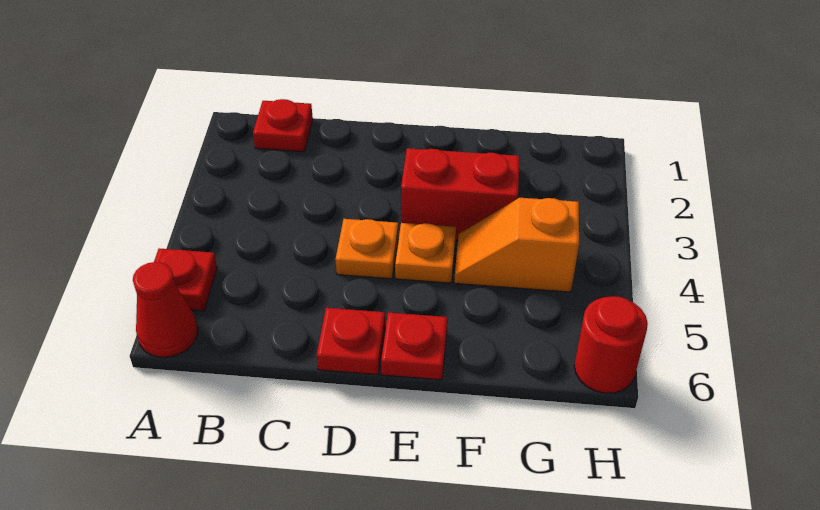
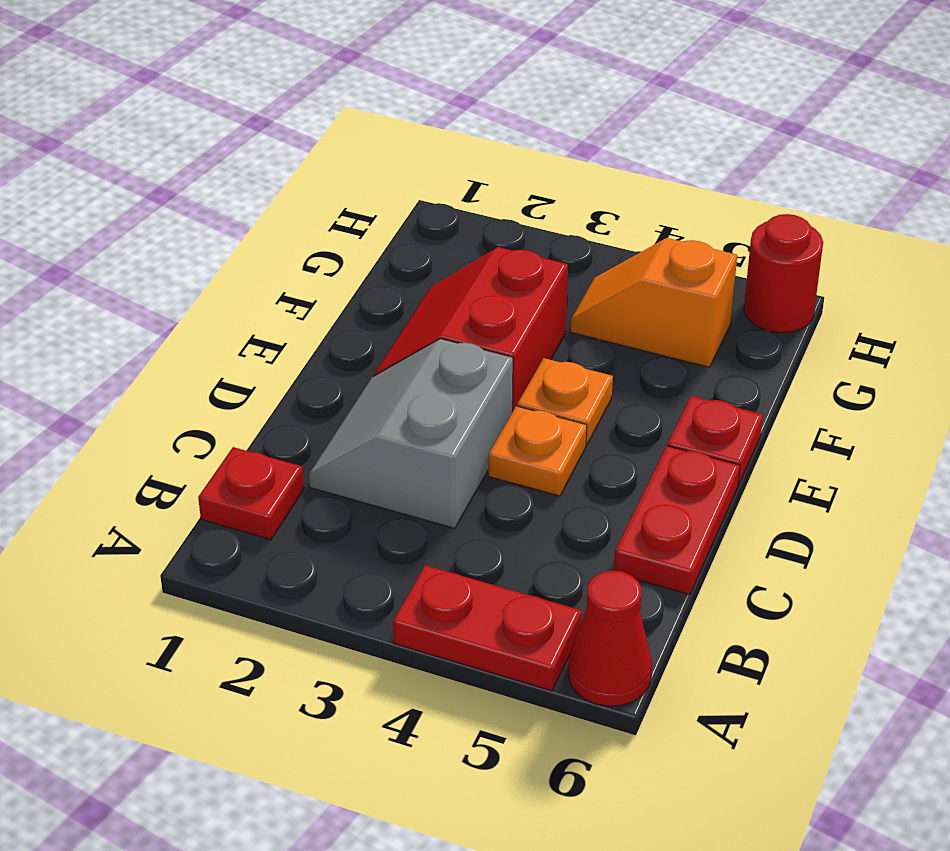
red plate A5 level 1 -> red plate A4:A5 level 1
none -> grey slope C2:D3 level 1 top 3
red plate D6 level 1 -> red plate C6:D6 level 1
orange slope F4:G4 level 1 top G -> orange slope G4:G5 level 1 top 5

